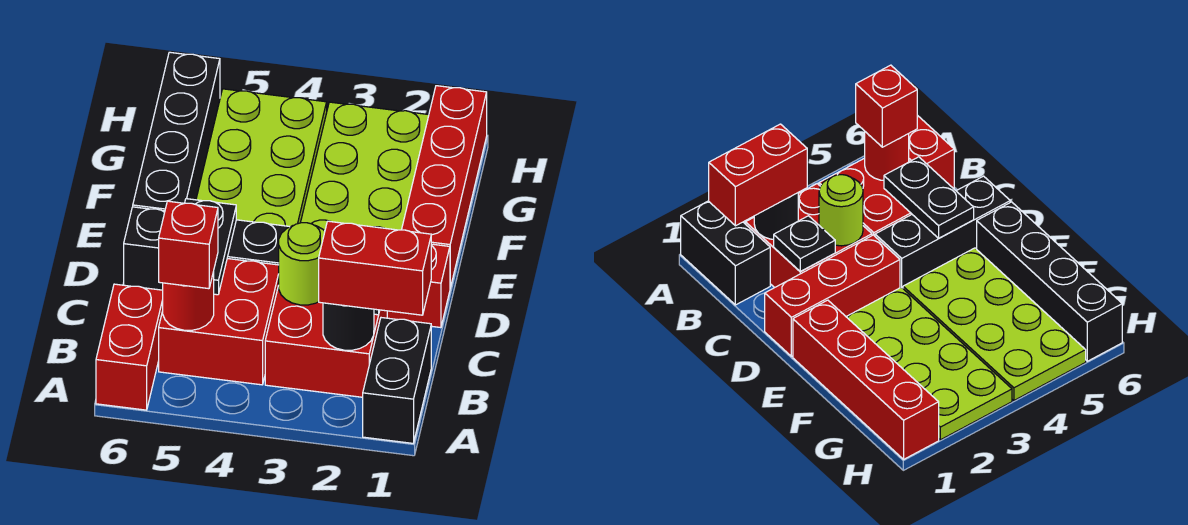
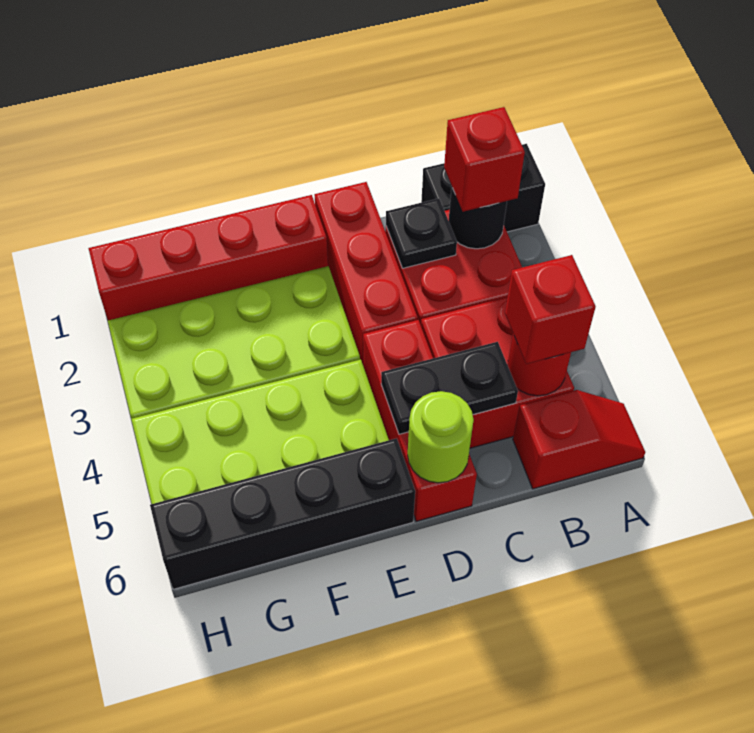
red brick A6:B6 level 1 -> red slope A6:B6 level 1 top B
red brick B1:B2 level 3 -> red brick B2 level 3
lime round brick C3 level 2 -> lime round brick D6 level 2
black brick D4:D6 level 1 -> red brick D4:D6 level 1

